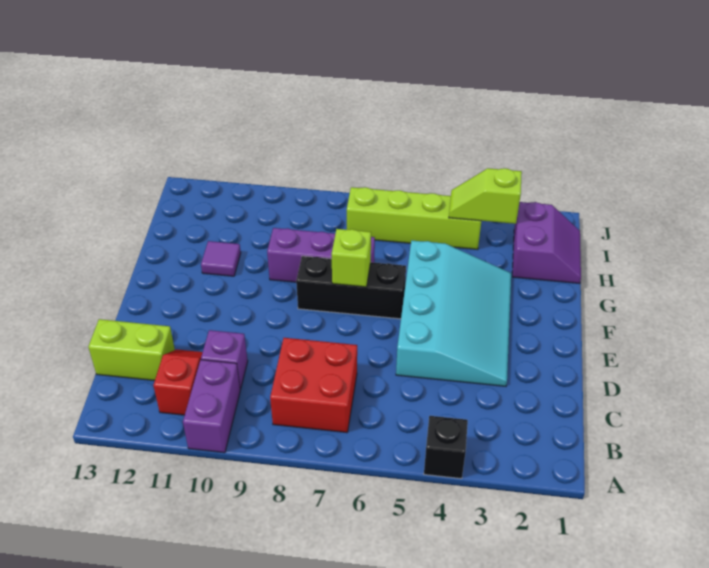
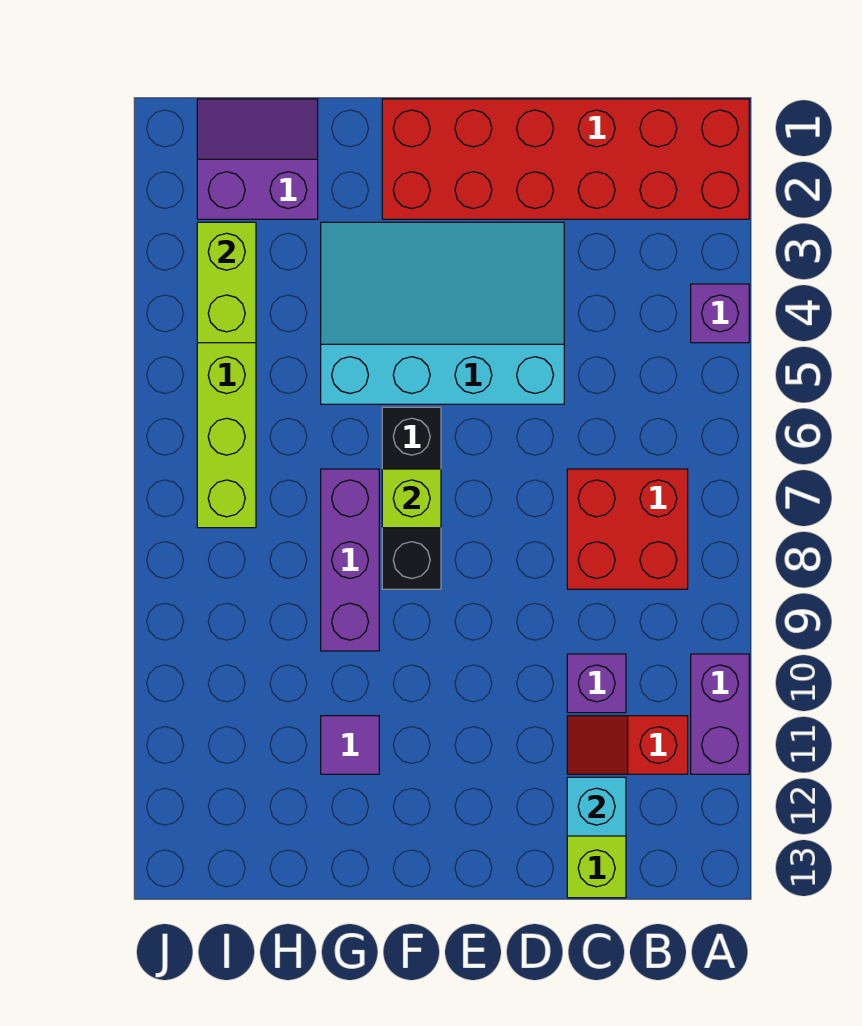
none -> red brick A1:F2 level 1
black brick A4 level 1 -> purple brick A4 level 1
purple brick A10:B10 level 1 -> purple brick A10:A11 level 1
none -> cyan brick C12 level 2
lime slope I3:I4 level 2 top 3 -> lime brick I3:I4 level 2

